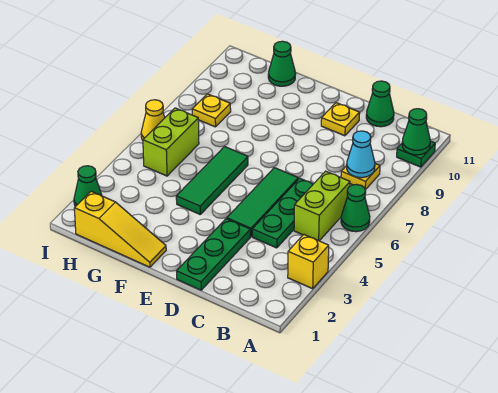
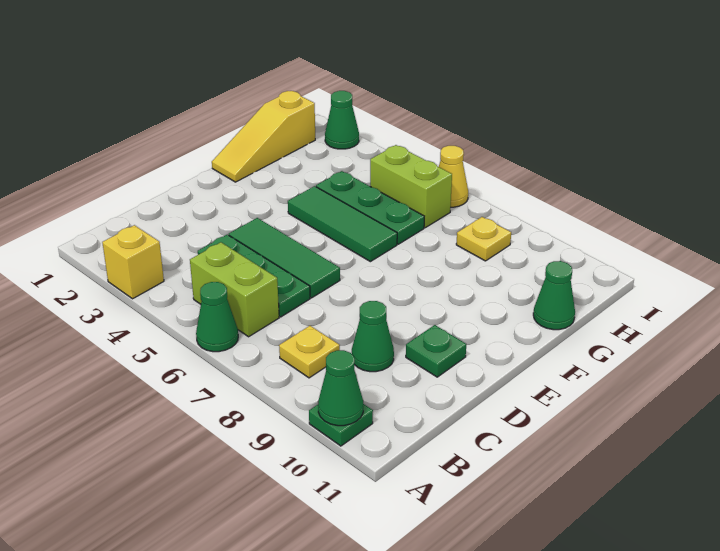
cyan cone B8 level 2 -> none
green cone C11 level 1 -> green cone C9 level 1
green plate D1:D3 level 1 -> green plate G4:G6 level 1
yellow plate D10 level 1 -> green plate D10 level 1

